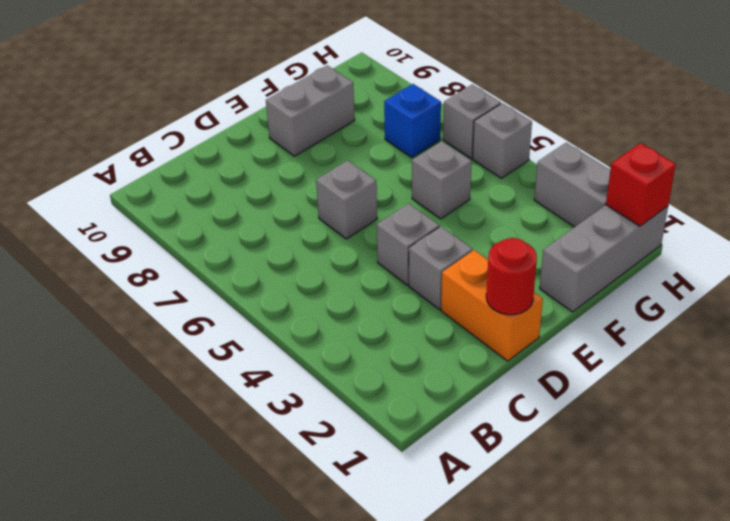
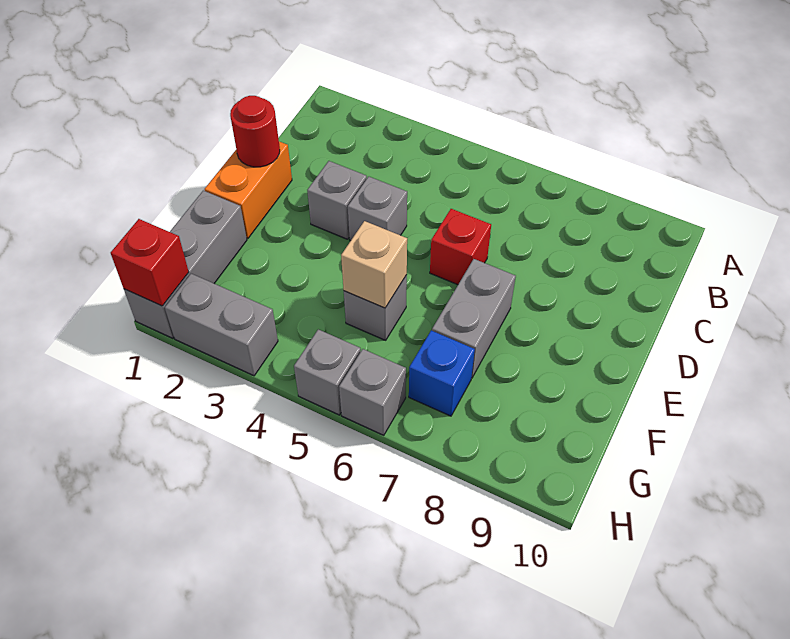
orange brick D1:D2 level 1 -> orange brick D1:E1 level 1
grey brick D6 level 1 -> red brick D6 level 1
grey brick E9:F9 level 1 -> grey brick E7:F7 level 1
none -> tan brick F5 level 2

